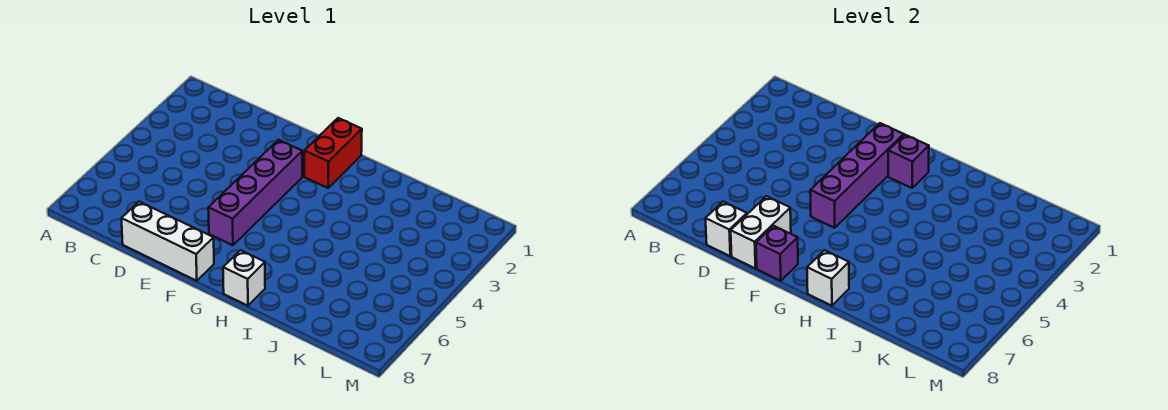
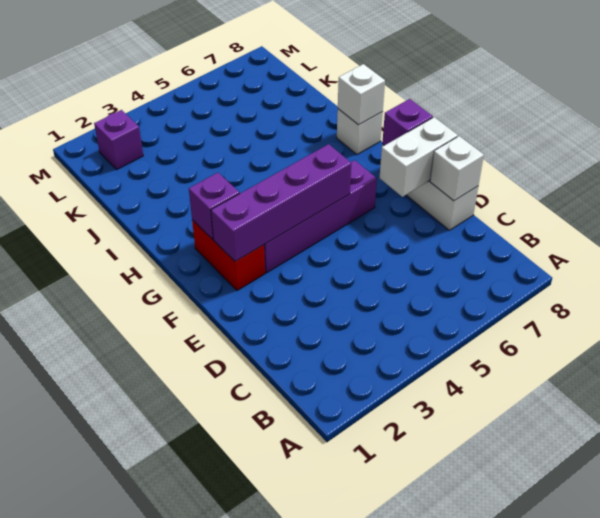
red brick G1:G2 level 1 -> red brick F2:G2 level 1
none -> purple brick L2 level 1

